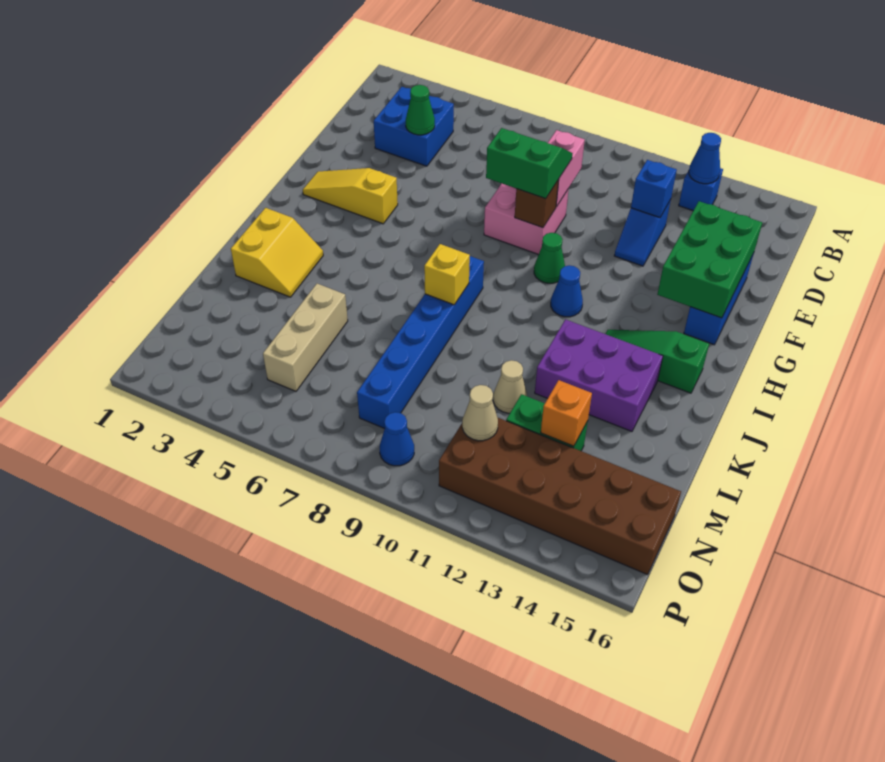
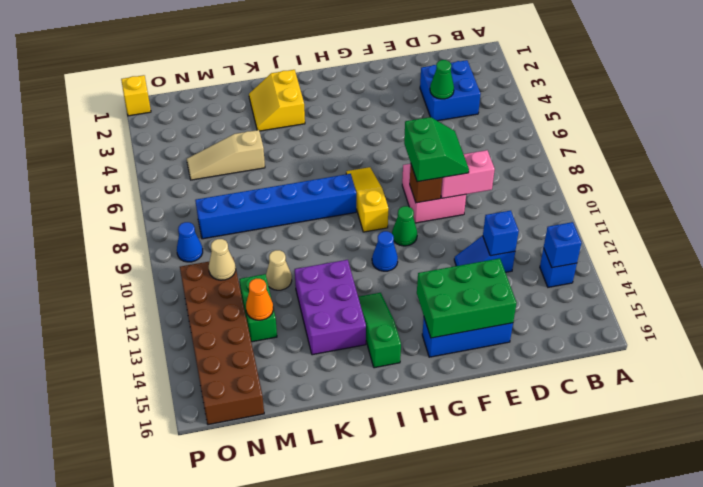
blue cone B13 level 2 -> blue brick B13 level 2
yellow slope G2:G4 level 1 top 4 -> yellow slope H7:H9 level 1 top 9
yellow slope J2:K3 level 1 top 2 -> yellow slope J2:K3 level 1 top J
yellow brick J8 level 2 -> yellow brick P1 level 1
tan brick L5:N5 level 1 -> tan slope L5:N5 level 1 top L
orange brick M13 level 2 -> orange cone M13 level 2

